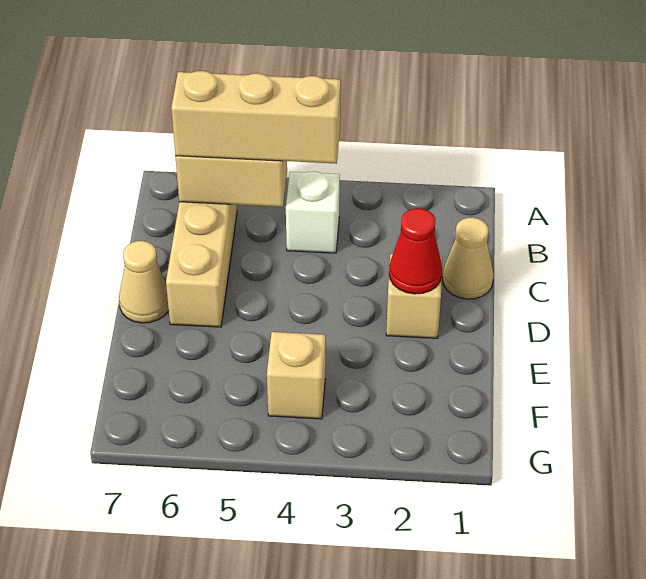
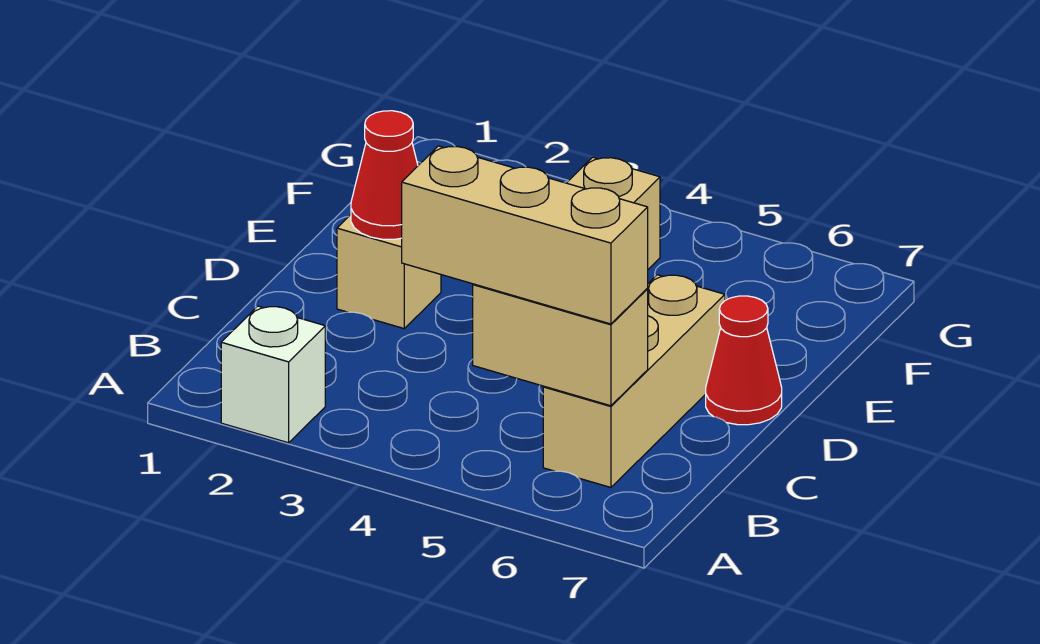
white brick B4 level 1 -> white brick A2 level 1
tan cone C1 level 1 -> none
tan cone D7 level 1 -> red cone D7 level 1

